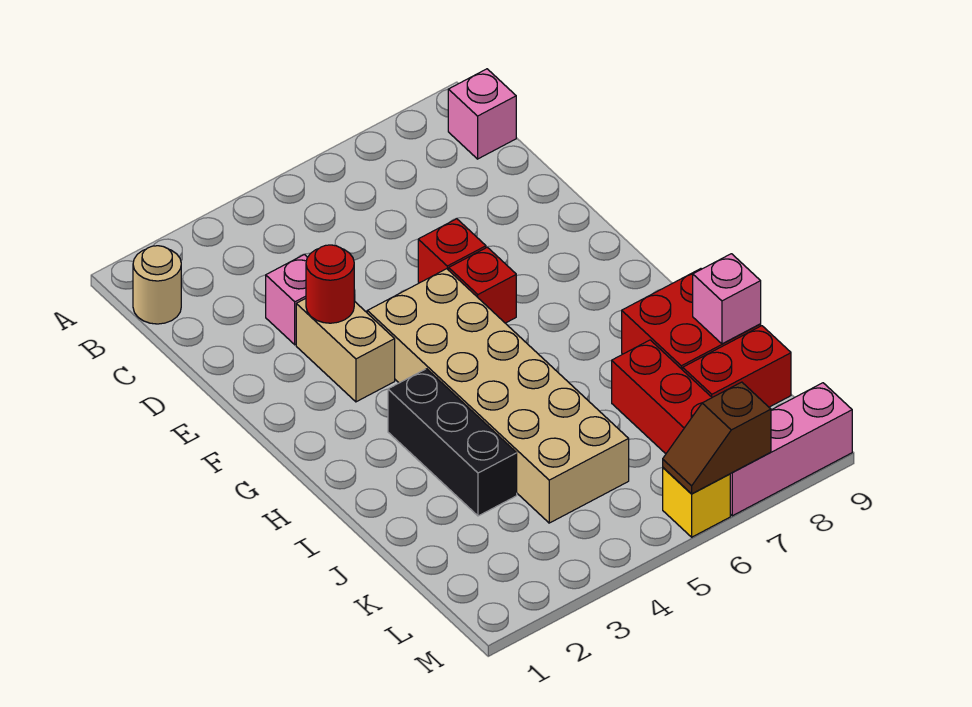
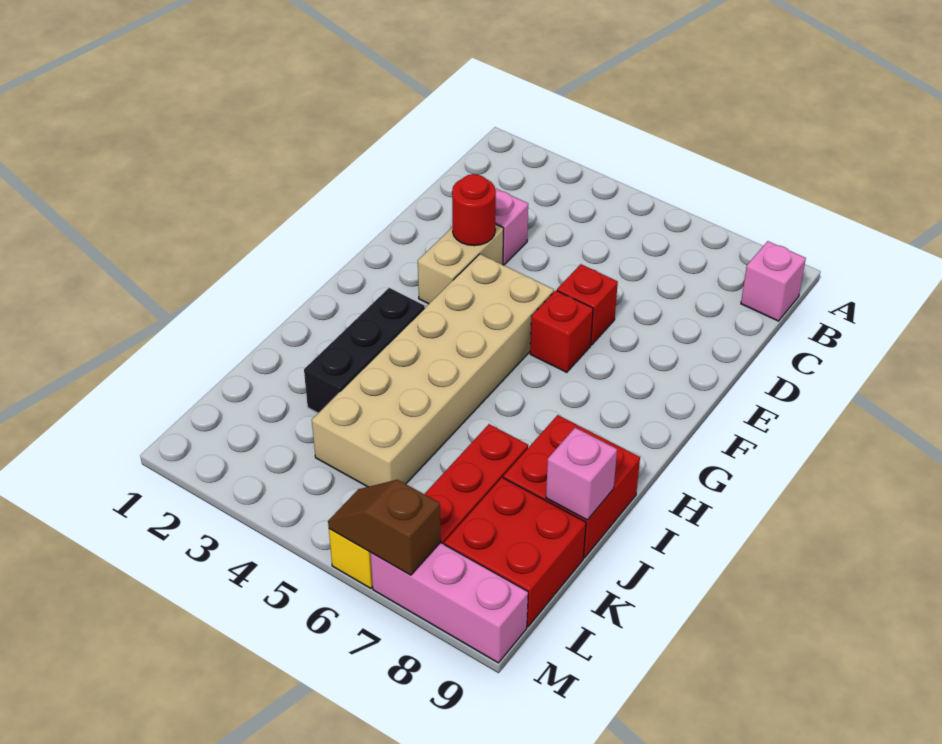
tan round brick B1 level 1 -> none
red brick K8:K9 level 1 -> red brick K8:L9 level 1

